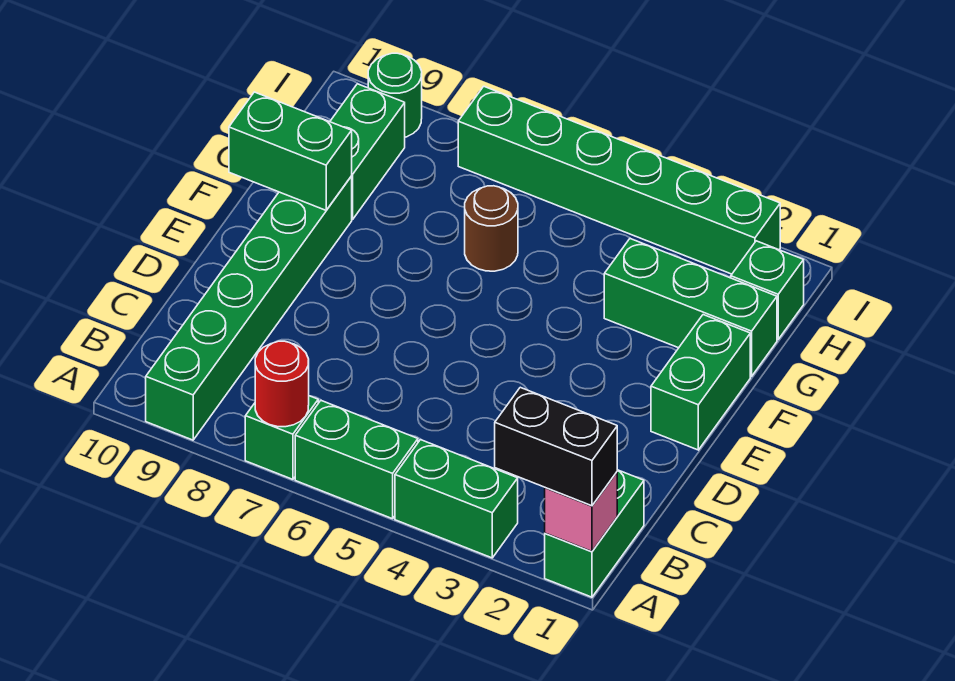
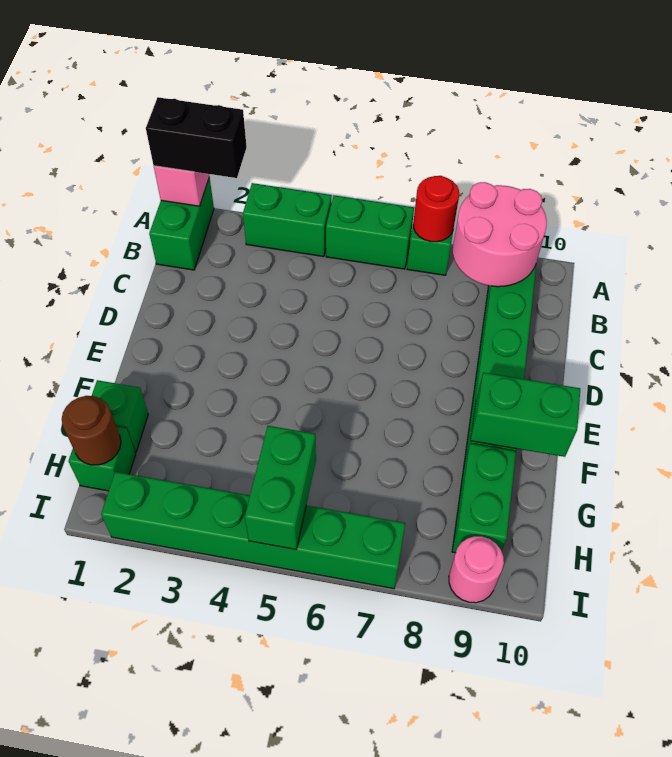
none -> pink round brick A8:B9 level 2
green brick E1:F1 level 1 -> green brick H5:I5 level 2
green brick G1:G3 level 1 -> green brick G1 level 1
brown round brick G6 level 1 -> brown round brick H1 level 2
green round brick I9 level 1 -> pink round brick I9 level 1

